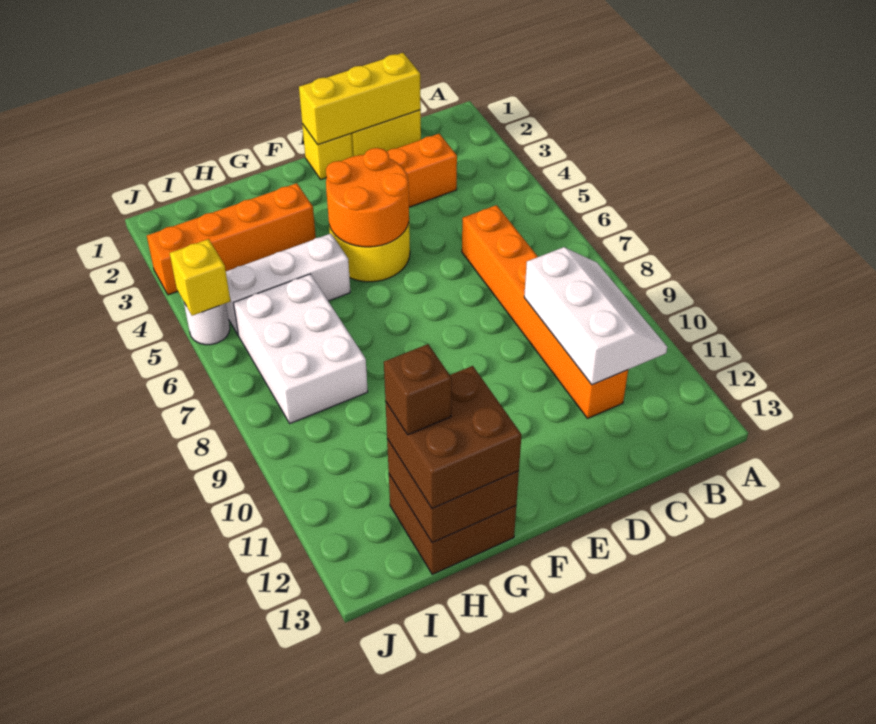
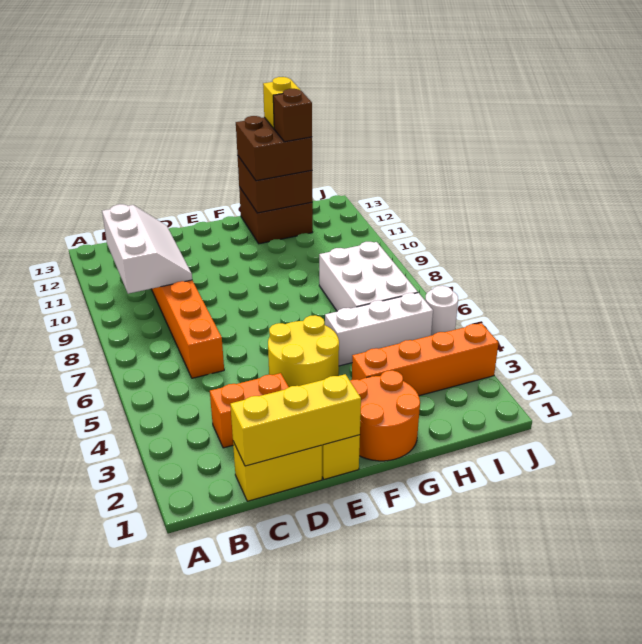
white slope B9:C11 level 2 top C -> white slope B9:C11 level 2 top B
orange round brick E4:F5 level 2 -> orange round brick F1:G2 level 1
yellow brick J5 level 2 -> yellow brick H13 level 4

